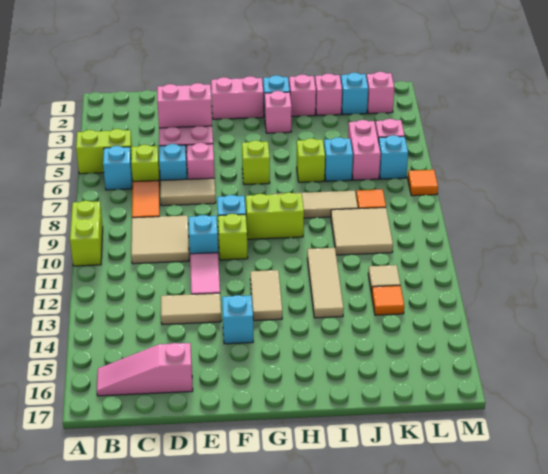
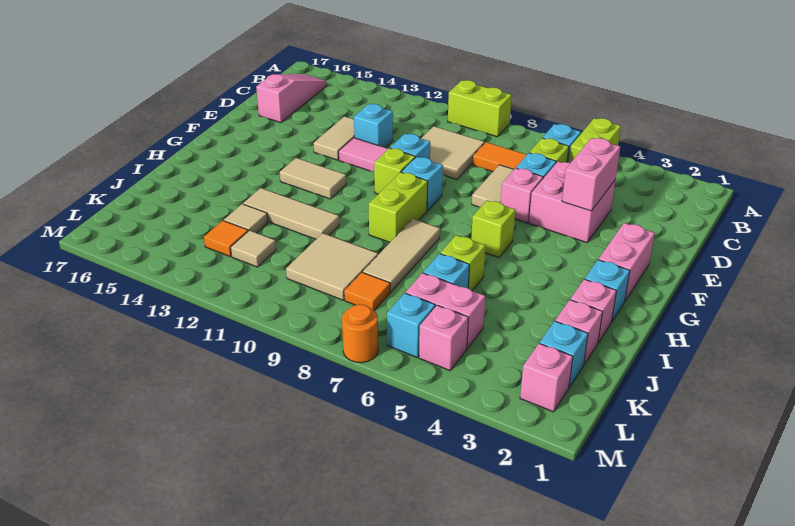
cyan brick F14 level 1 -> cyan brick D12 level 1
pink brick H3 level 1 -> none
none -> tan tile J13 level 1
orange tile M7 level 1 -> orange round brick M7 level 1

